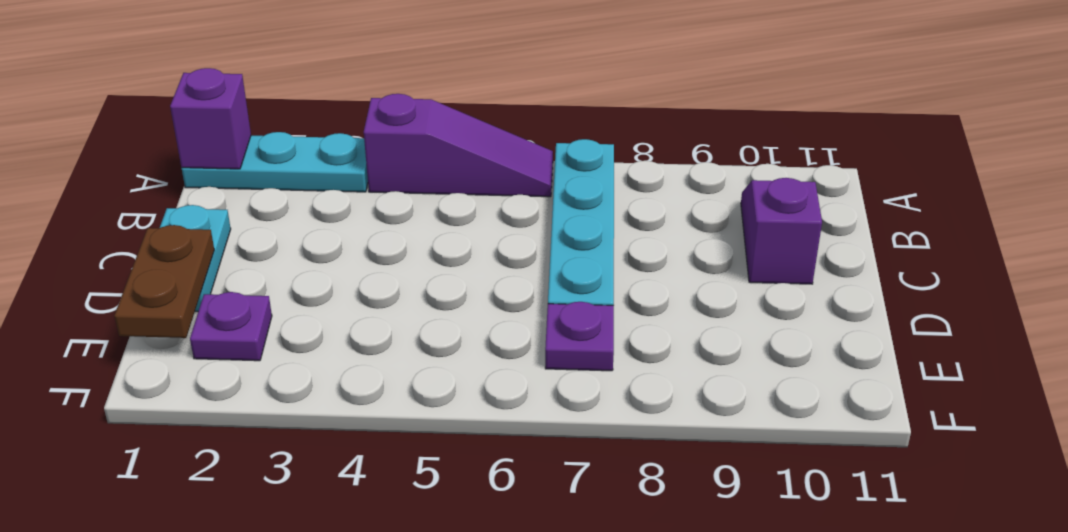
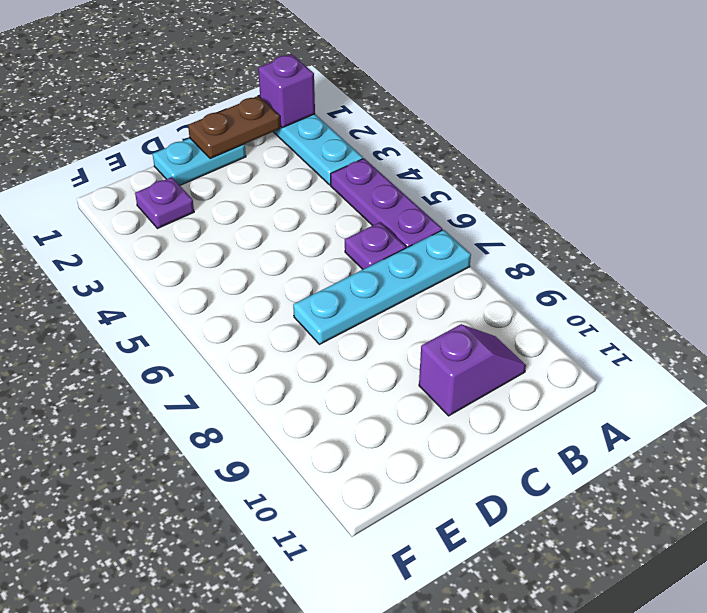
purple slope A4:A6 level 1 top 4 -> purple plate A4:A6 level 1
brown plate D1:E1 level 2 -> brown plate B1:C1 level 2
purple plate E7 level 1 -> purple plate B6 level 1

